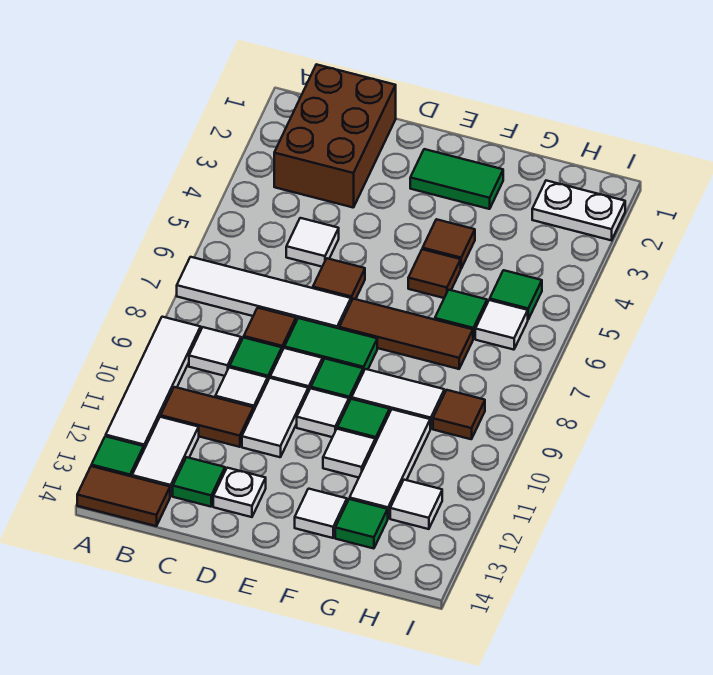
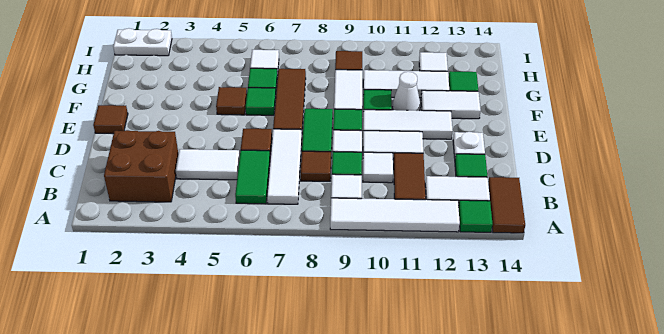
white tile A7:D7 level 1 -> white tile B7:D7 level 1
brown brick B1:C3 level 1 -> brown brick B2:C3 level 1
white tile C5 level 1 -> white tile C4:C5 level 1
green tile E2:F2 level 1 -> green tile B6:C6 level 1
white tile E10 level 1 -> white tile E10:E12 level 1
brown tile F4 level 1 -> brown tile E1 level 1
white tile F11 level 1 -> white cone F11 level 1
white tile F13 level 1 -> white tile F12:F13 level 1
white plate H2:I2 level 1 -> white plate I1:I2 level 1
green tile H5 level 1 -> green tile F6 level 1

